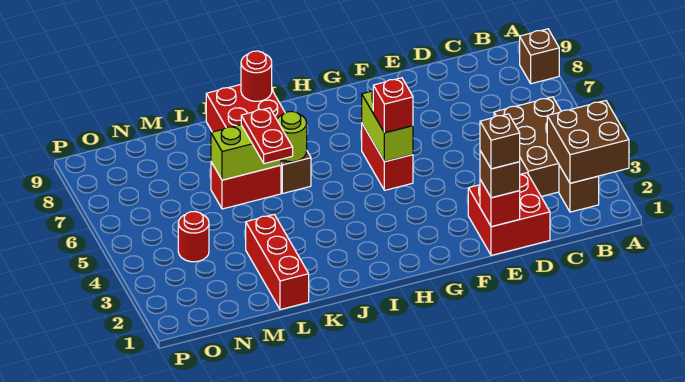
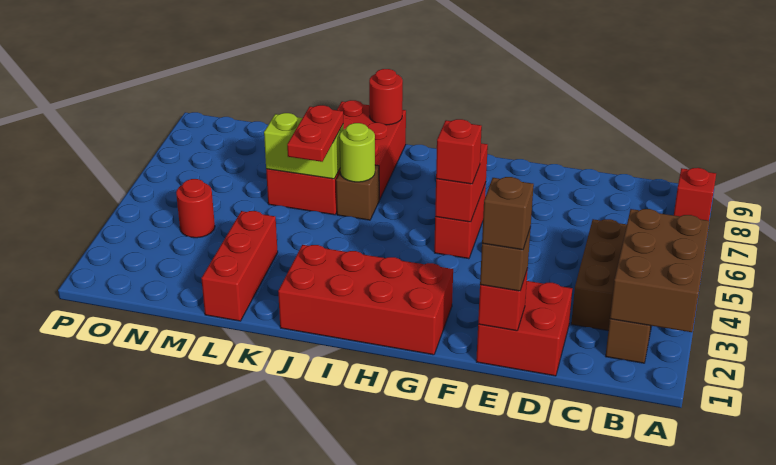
brown brick A2:B3 level 2 -> brown brick A2:B4 level 2
brown brick A8 level 1 -> red brick A8 level 1
none -> red brick G1:J2 level 1
lime brick G5:G6 level 2 -> red brick G5:G6 level 2

